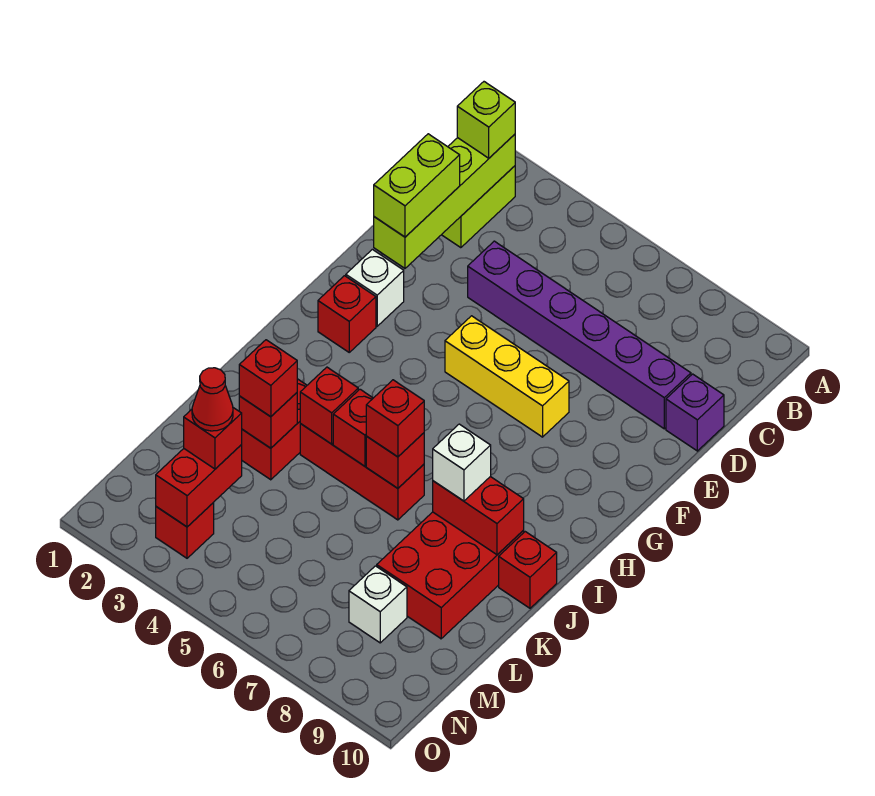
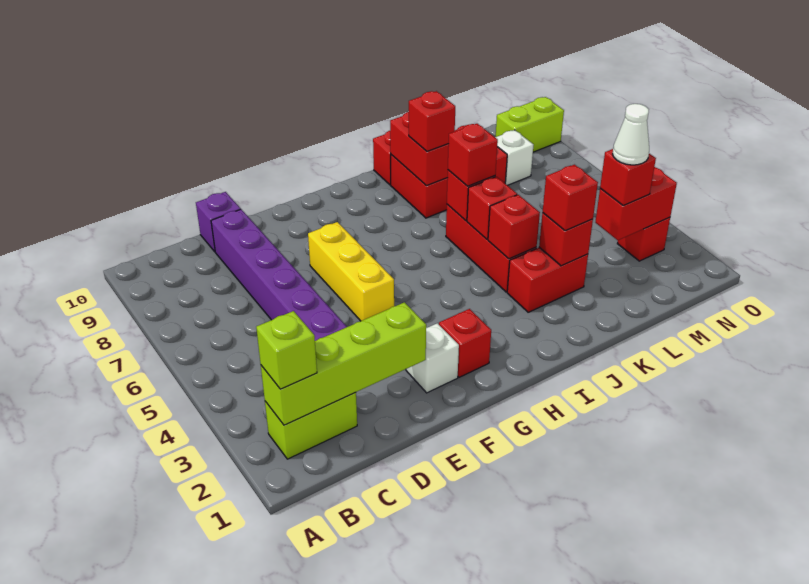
lime brick D2:E2 level 3 -> lime brick N9:O9 level 1
white brick J8 level 3 -> red brick J8 level 3
red cone M3 level 4 -> white cone M3 level 4

